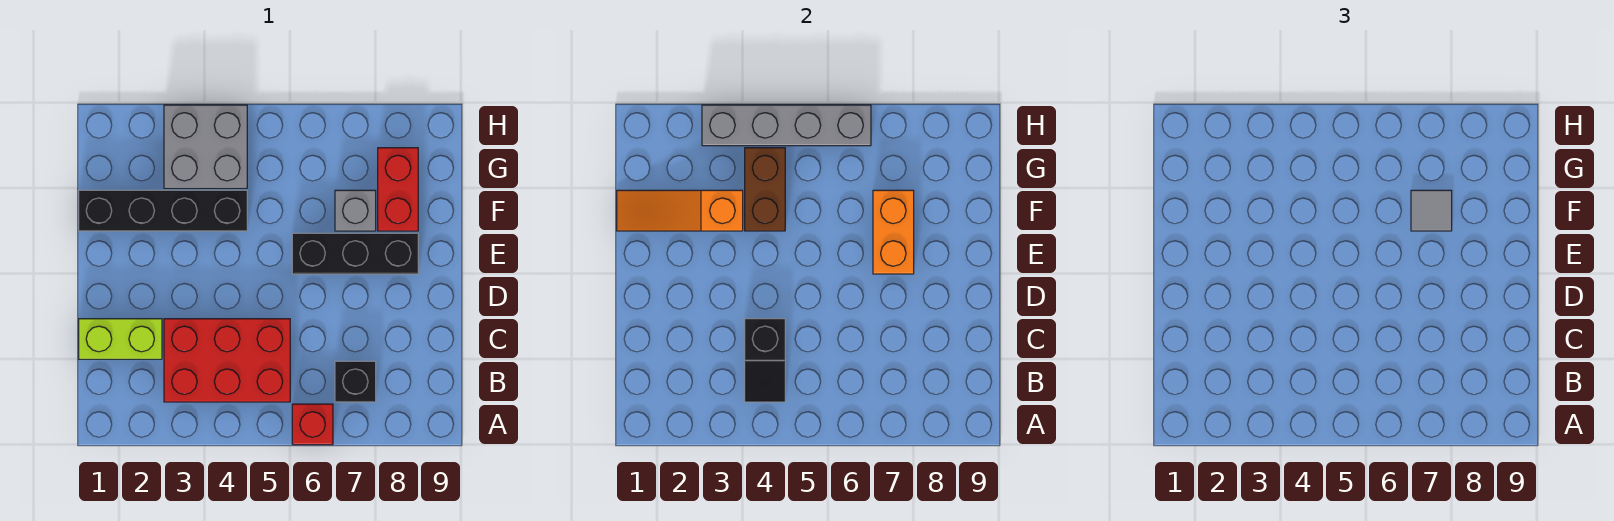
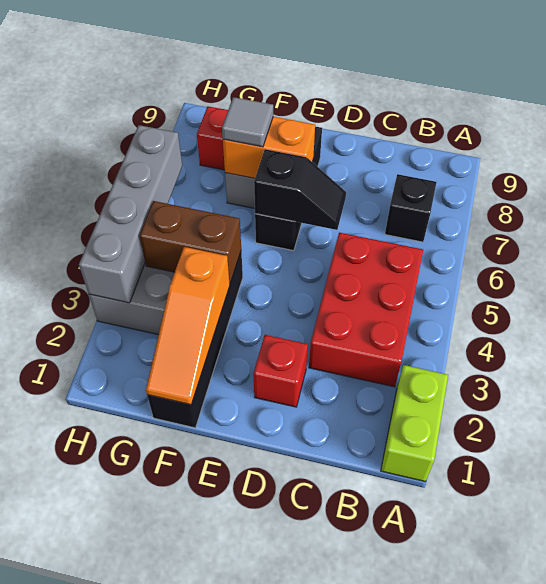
red brick A6 level 1 -> red brick D2 level 1
black slope B4:C4 level 2 top C -> black slope D6:E6 level 2 top E
lime brick C1:C2 level 1 -> lime brick A1:A2 level 1

